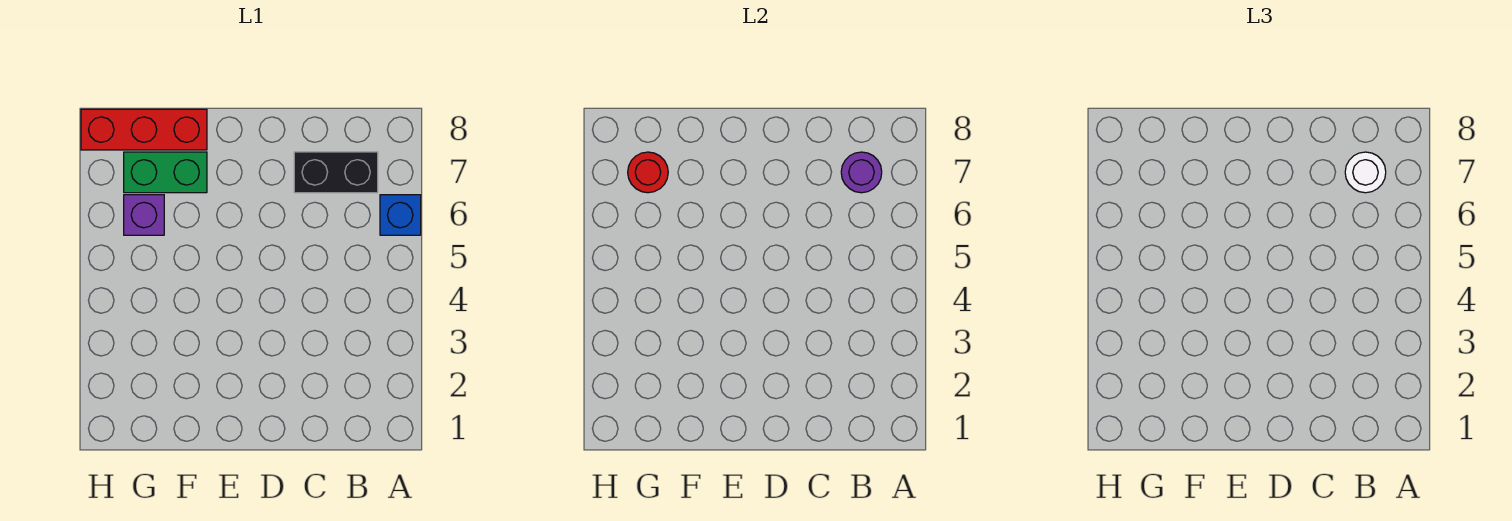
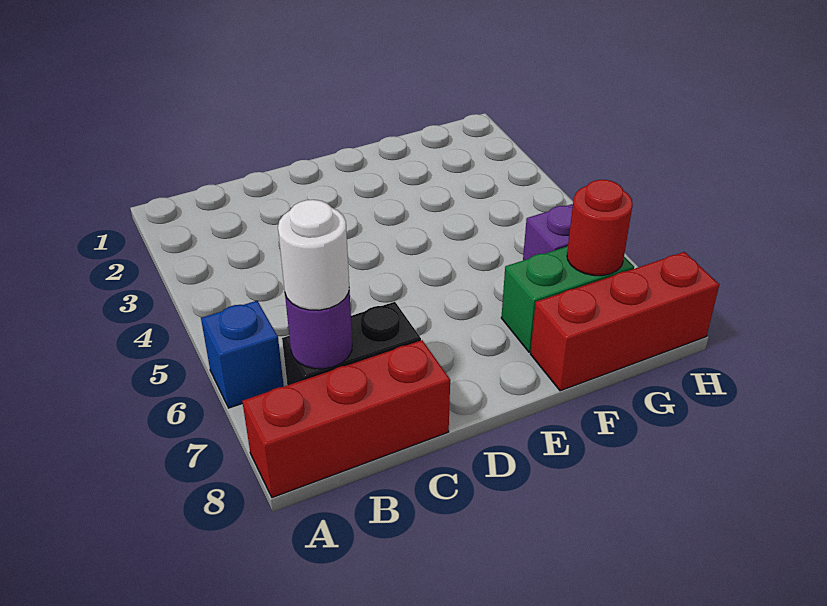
none -> red brick A8:C8 level 1

